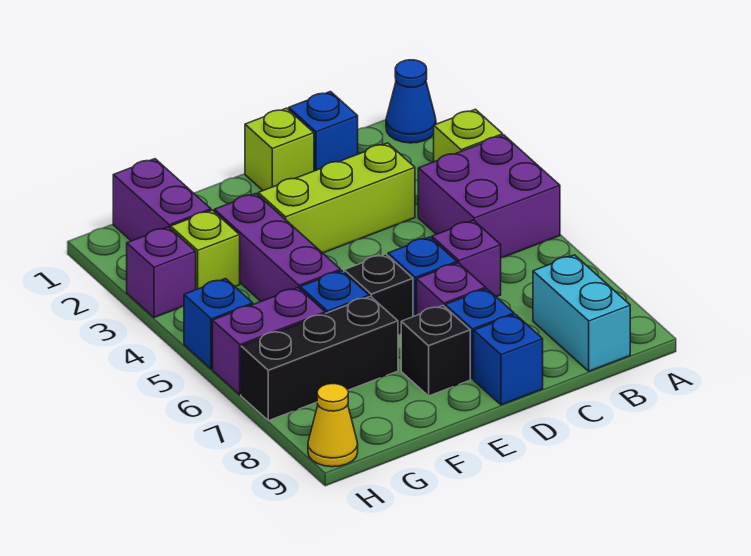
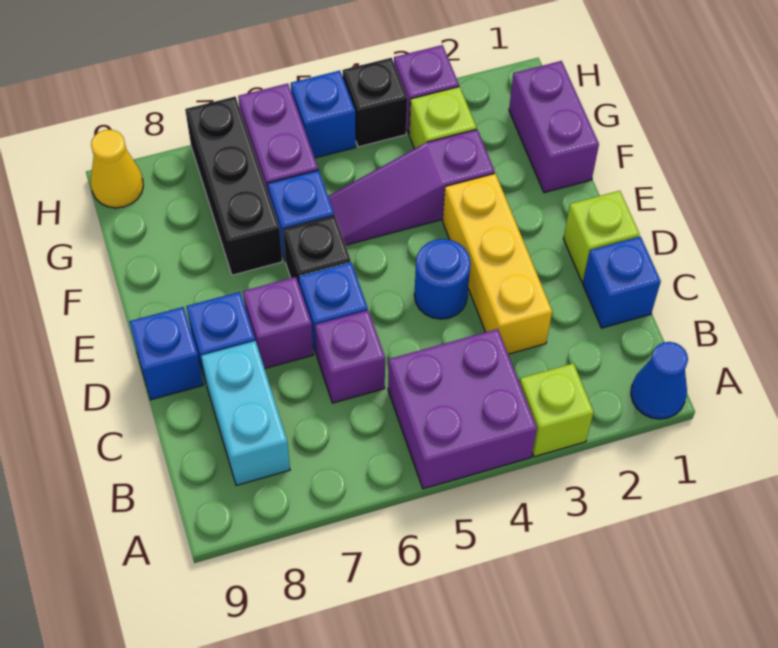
cyan brick B8:B9 level 1 -> cyan brick B8:C8 level 1
lime brick C3:E3 level 1 -> yellow brick C3:E3 level 1
none -> blue round brick D4 level 1
black brick E8 level 1 -> black brick H4 level 1
purple brick F3:F5 level 1 -> purple slope F3:F5 level 1 top 3
purple brick G1:G2 level 1 -> purple brick F1:G1 level 1

